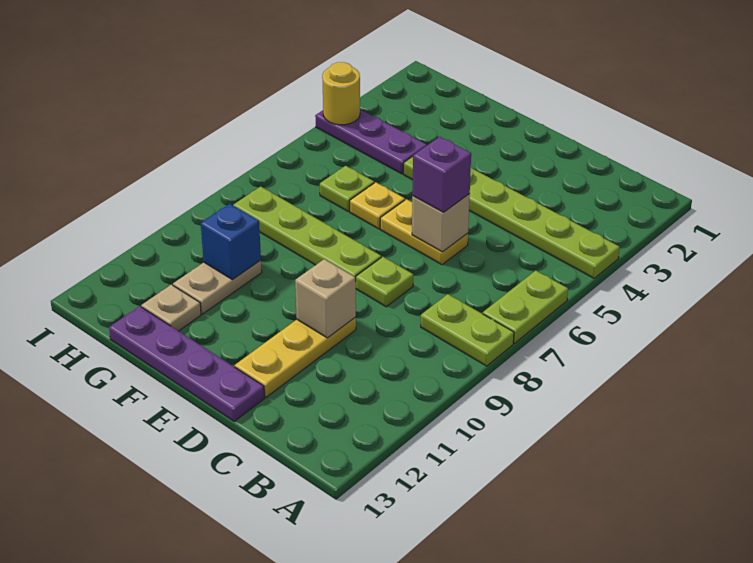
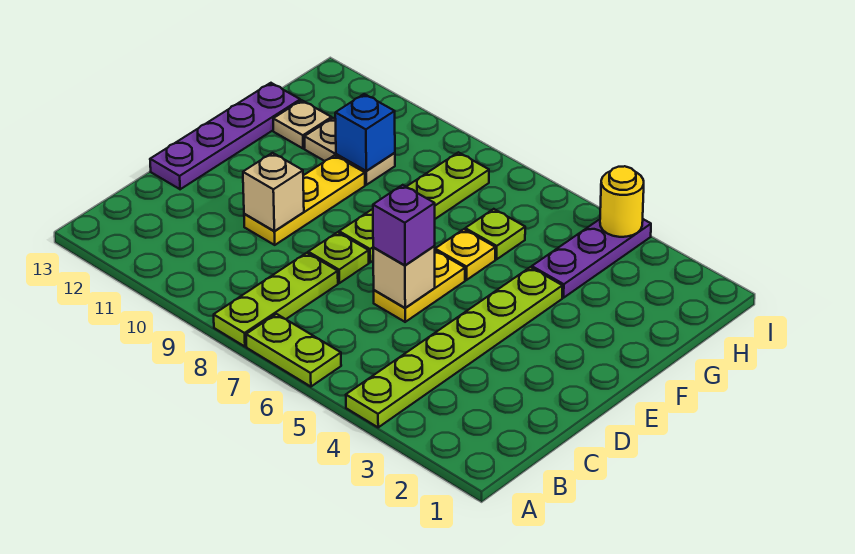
lime plate A8:B8 level 1 -> lime plate A8:C8 level 1
yellow plate D10:D12 level 1 -> yellow plate D10:F10 level 1

